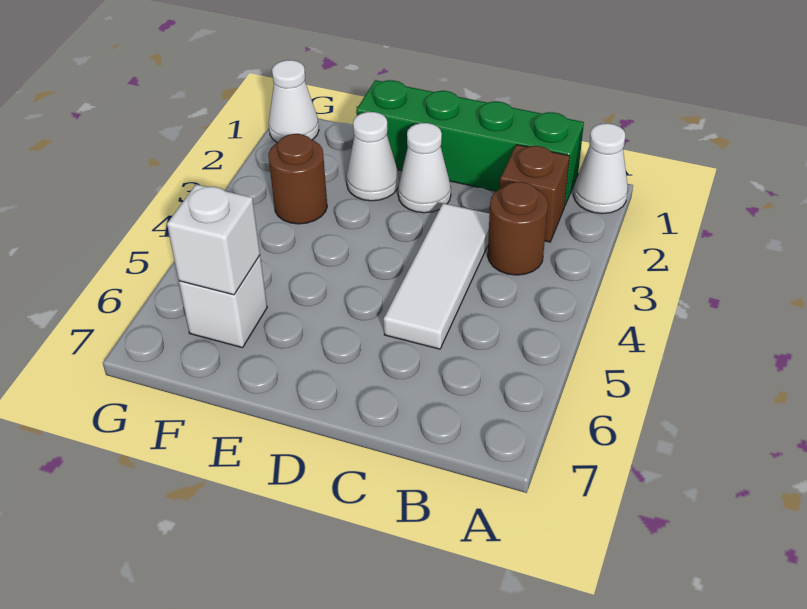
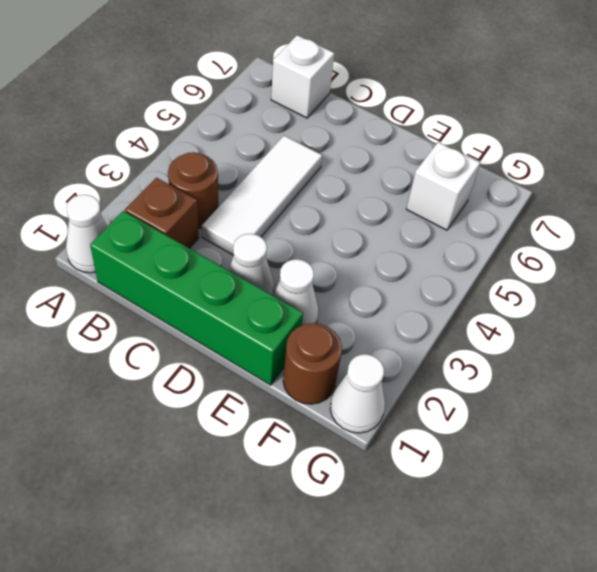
brown round brick F3 level 1 -> brown round brick F1 level 1
white brick F6 level 2 -> white brick B7 level 1

